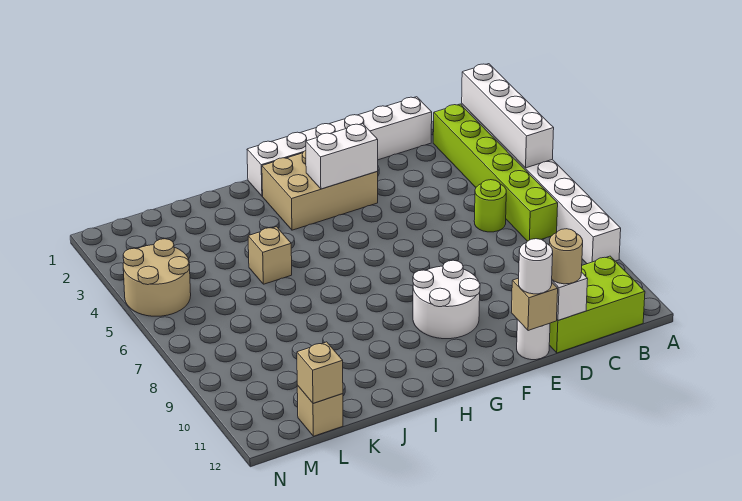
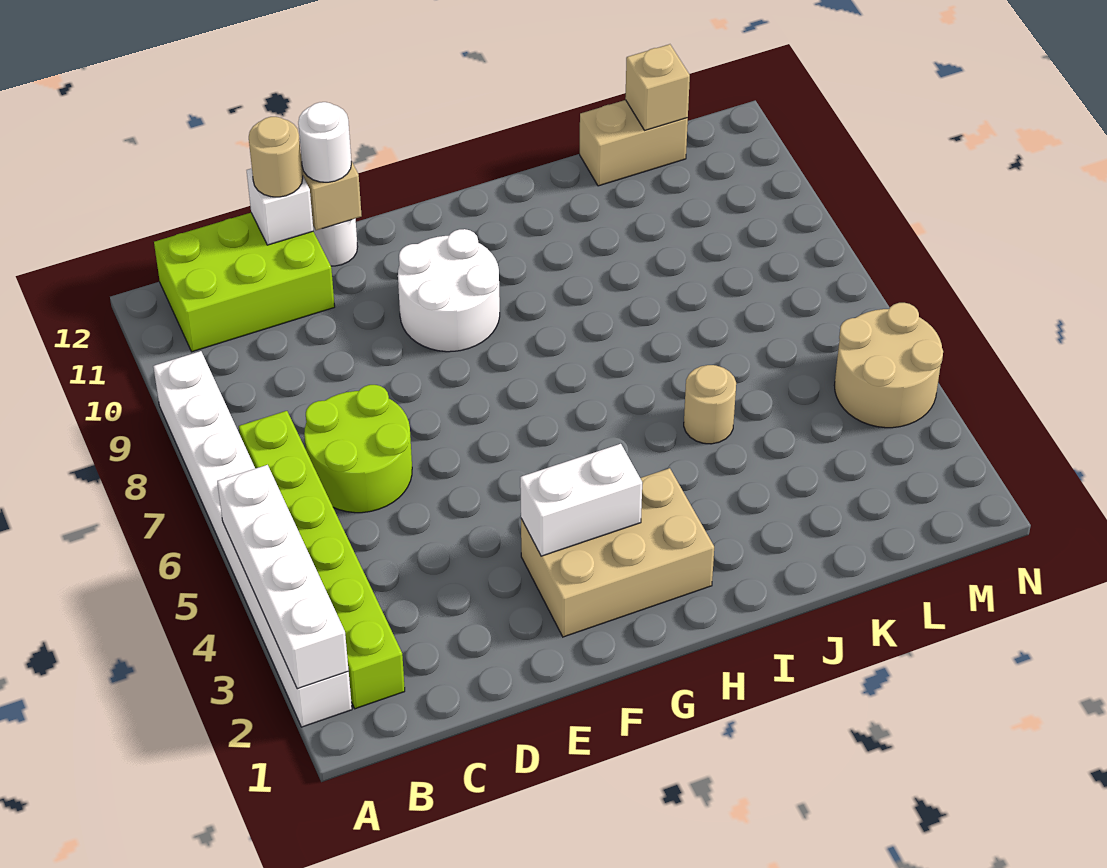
white brick C1:H1 level 1 -> none
lime round brick C6 level 1 -> lime round brick C6:D7 level 1
tan brick J5 level 1 -> tan round brick J5 level 1
tan brick L12 level 1 -> tan brick K12:L12 level 1

